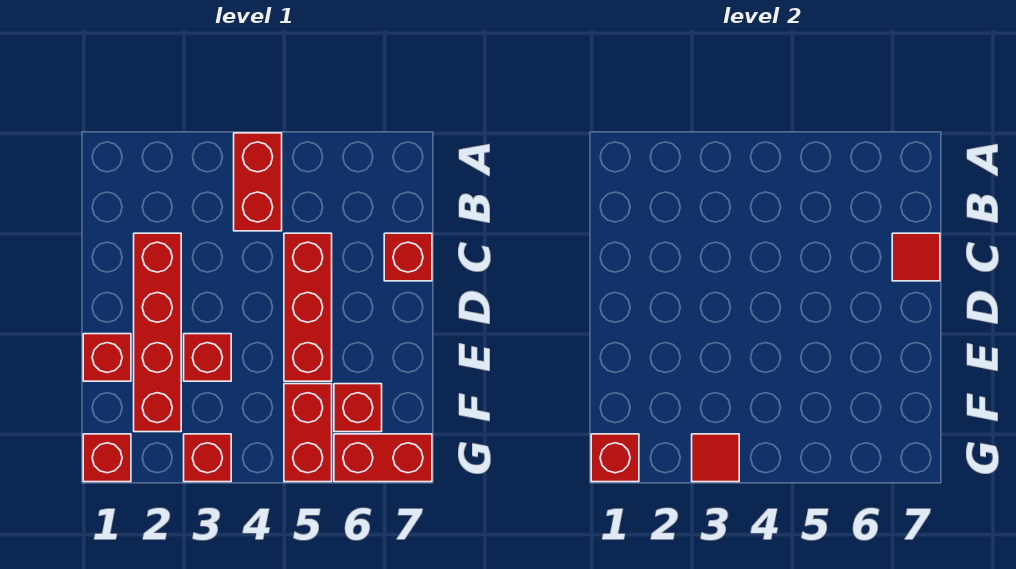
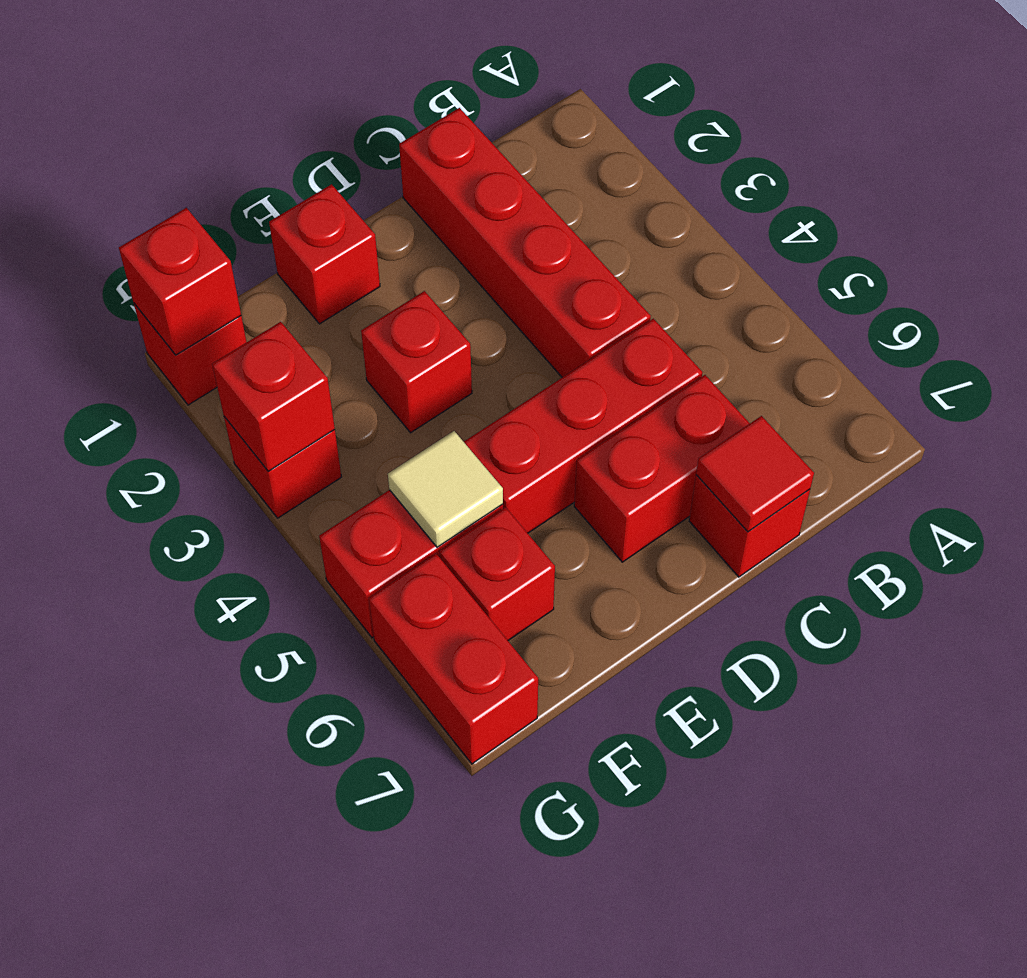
red brick A4:B4 level 1 -> red brick C6:D6 level 1
red brick C2:F2 level 1 -> red brick C1:C4 level 1
none -> tan tile F5 level 2
red tile G3 level 2 -> red brick G3 level 2

